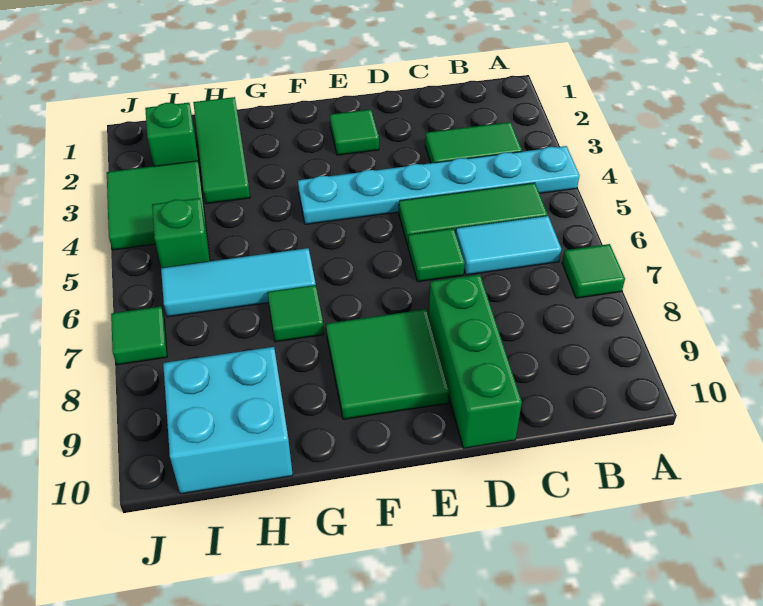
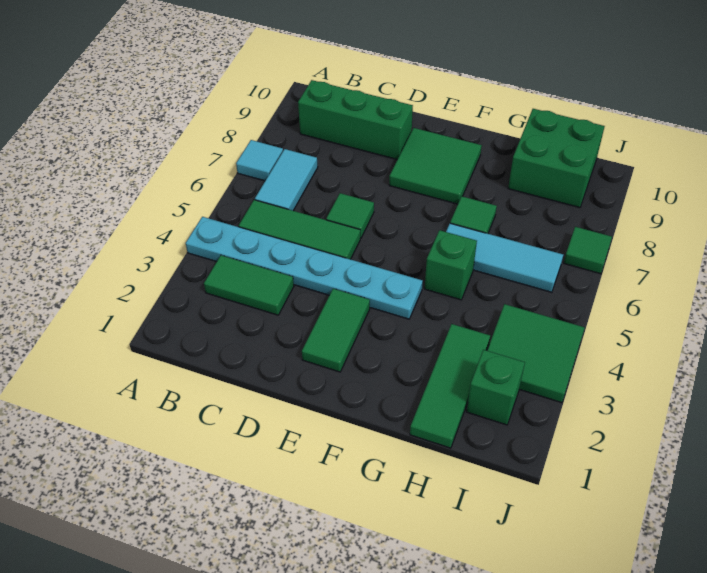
green tile A7 level 1 -> cyan tile A7 level 1
cyan tile B6:C6 level 1 -> cyan tile B6:B7 level 1
green brick D8:D10 level 1 -> green brick B9:D9 level 1
green tile E2 level 1 -> green tile E2:E3 level 1
cyan brick H9:I10 level 1 -> green brick H9:I10 level 1
green brick I5 level 1 -> green brick G5 level 1

